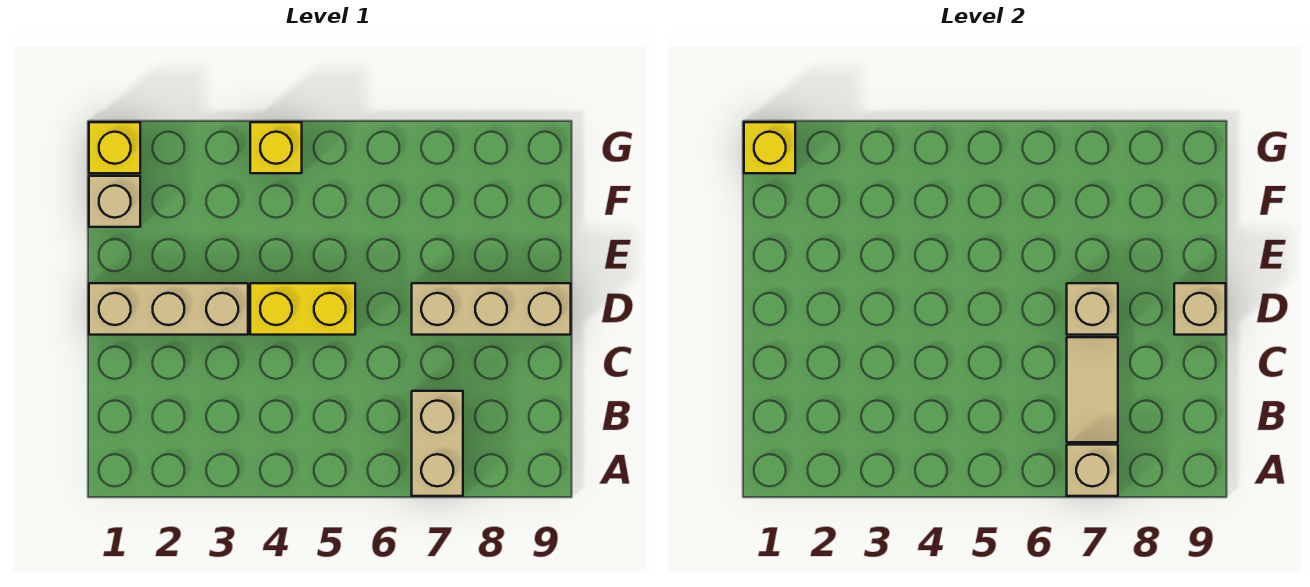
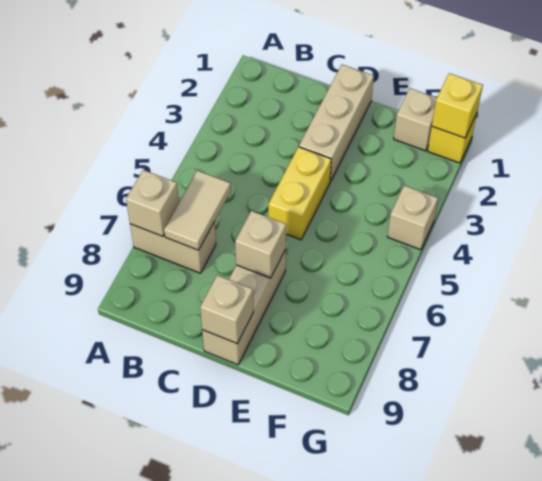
tan tile B7:C7 level 2 -> tan tile B6:B7 level 2
yellow brick G4 level 1 -> tan brick G4 level 1

